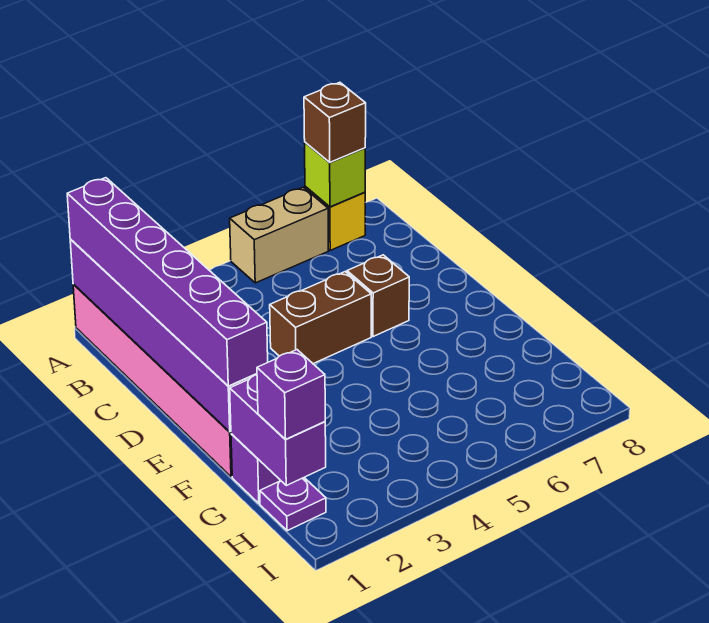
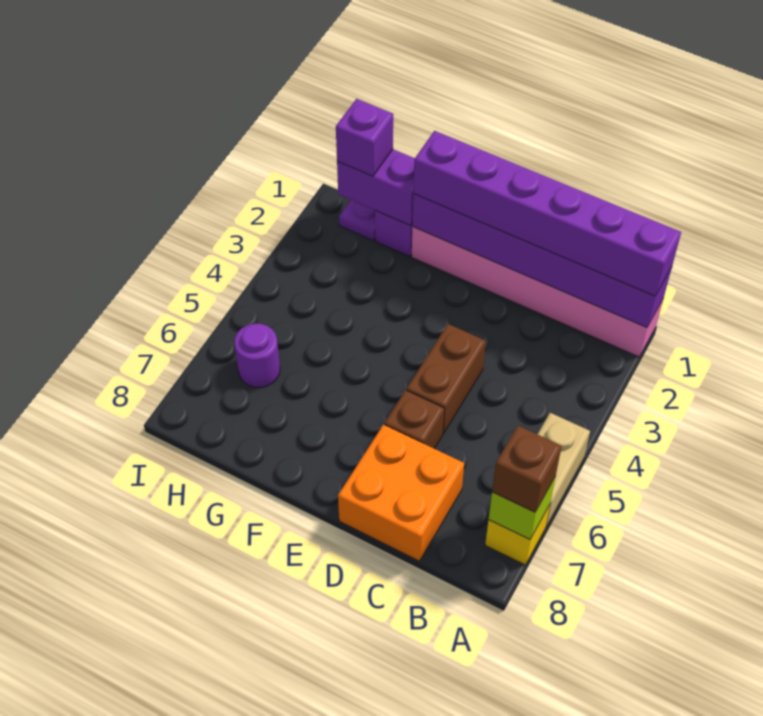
none -> orange brick C7:D8 level 1
none -> purple round brick H6 level 1

